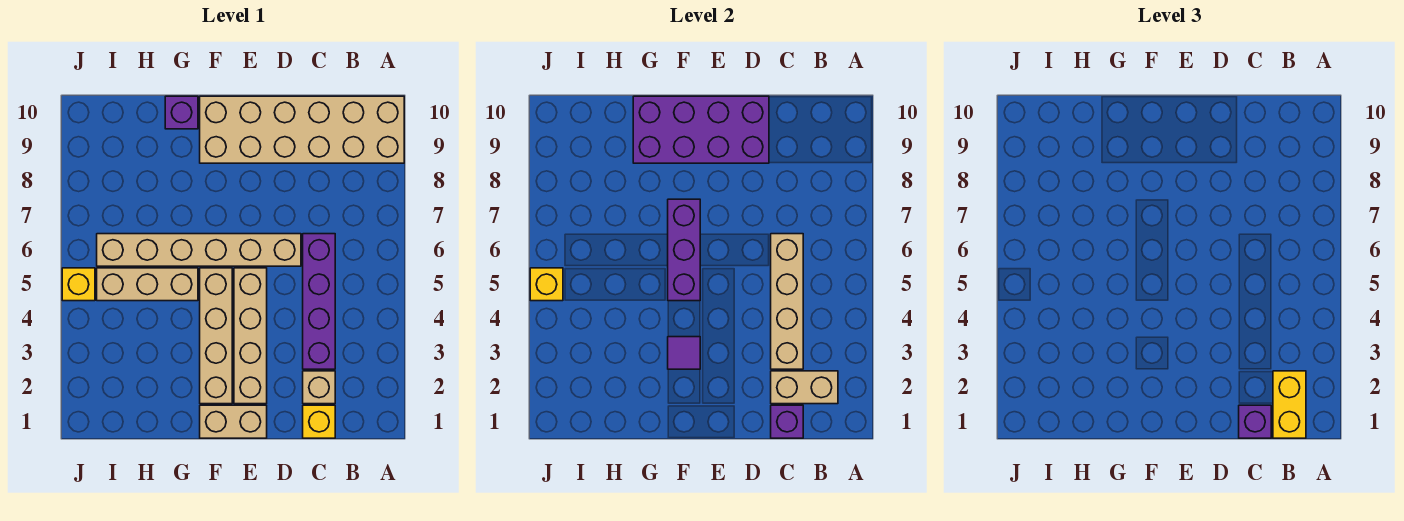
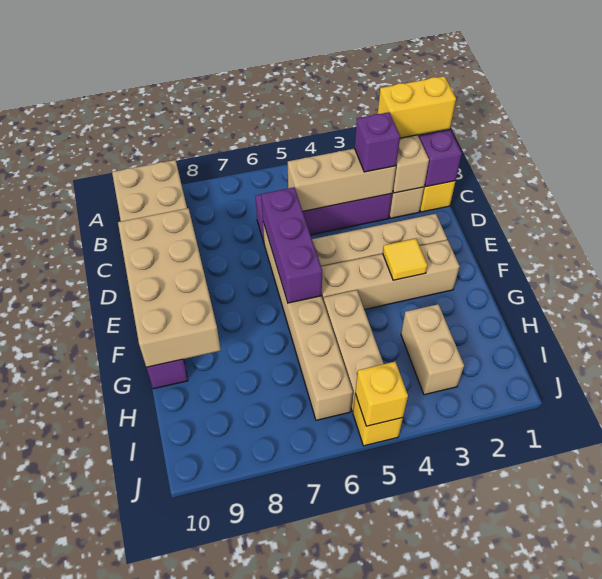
purple brick C1 level 3 -> purple brick C3 level 3
tan brick C3:C6 level 2 -> tan brick C3:C5 level 2
purple brick D9:G10 level 2 -> tan brick D9:G10 level 2
tan brick E1:F1 level 1 -> tan brick H3:I3 level 1
purple tile F3 level 2 -> yellow tile F3 level 2
purple brick F5:F7 level 2 -> purple brick D6:F6 level 2

